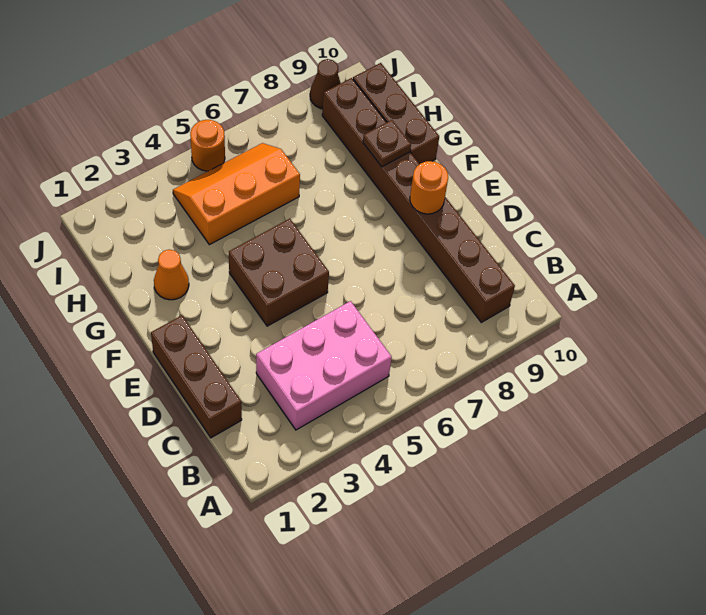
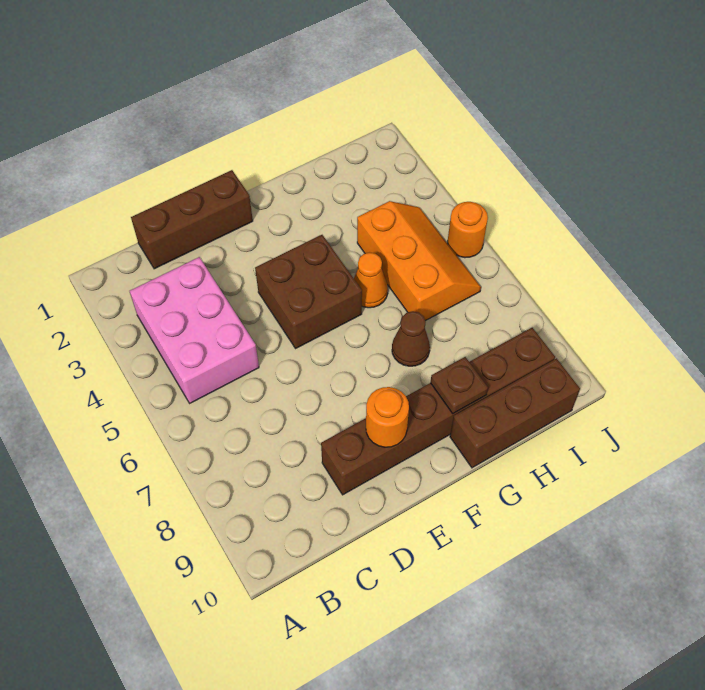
brown brick B9:I9 level 1 -> brown brick D9:I9 level 1
orange cone G2 level 1 -> orange cone G5 level 1
brown cone J9 level 1 -> brown cone G7 level 1

